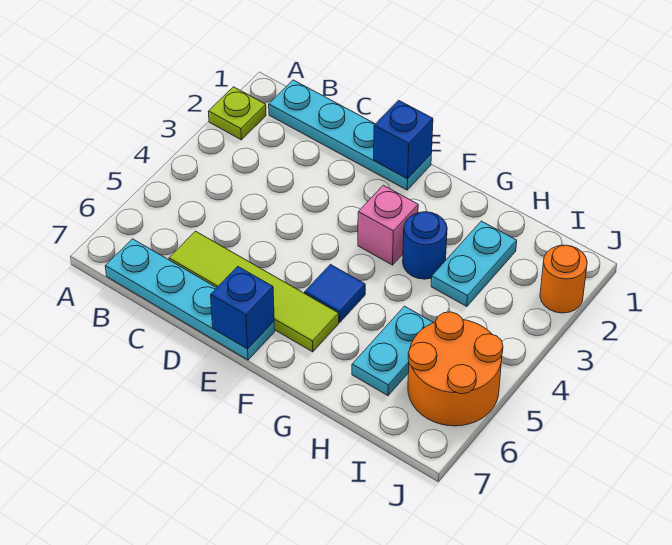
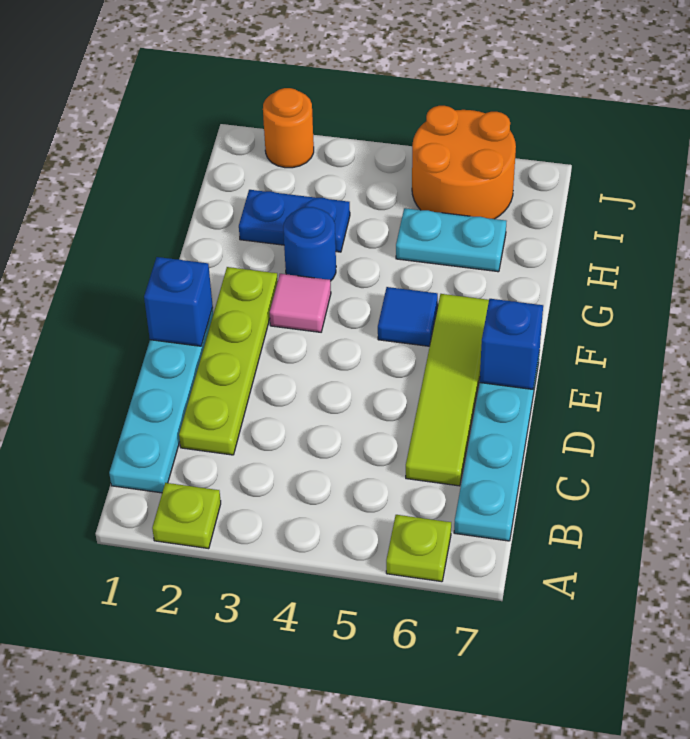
none -> lime plate A6 level 1
none -> lime plate C2:F2 level 1
pink brick F3 level 1 -> pink tile F3 level 1
cyan plate H2:H3 level 1 -> blue plate H2:H3 level 1

